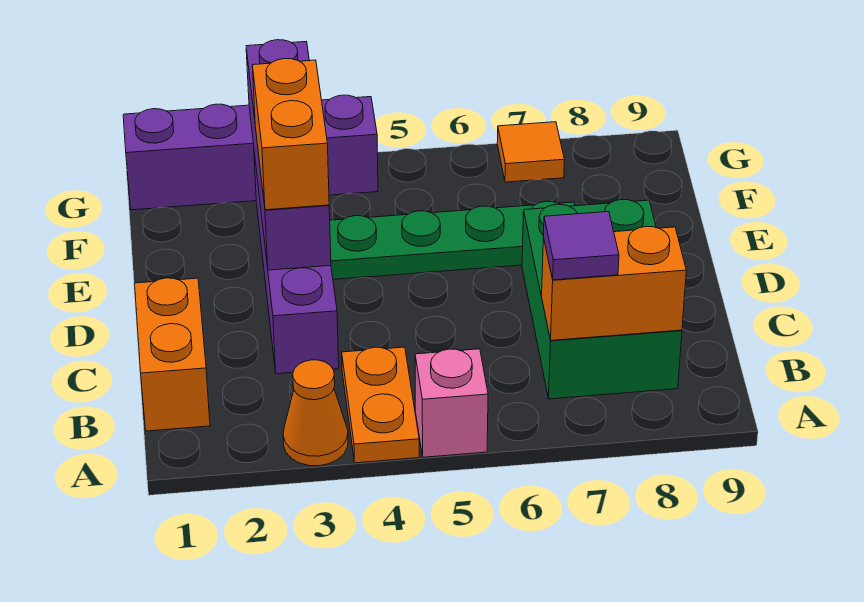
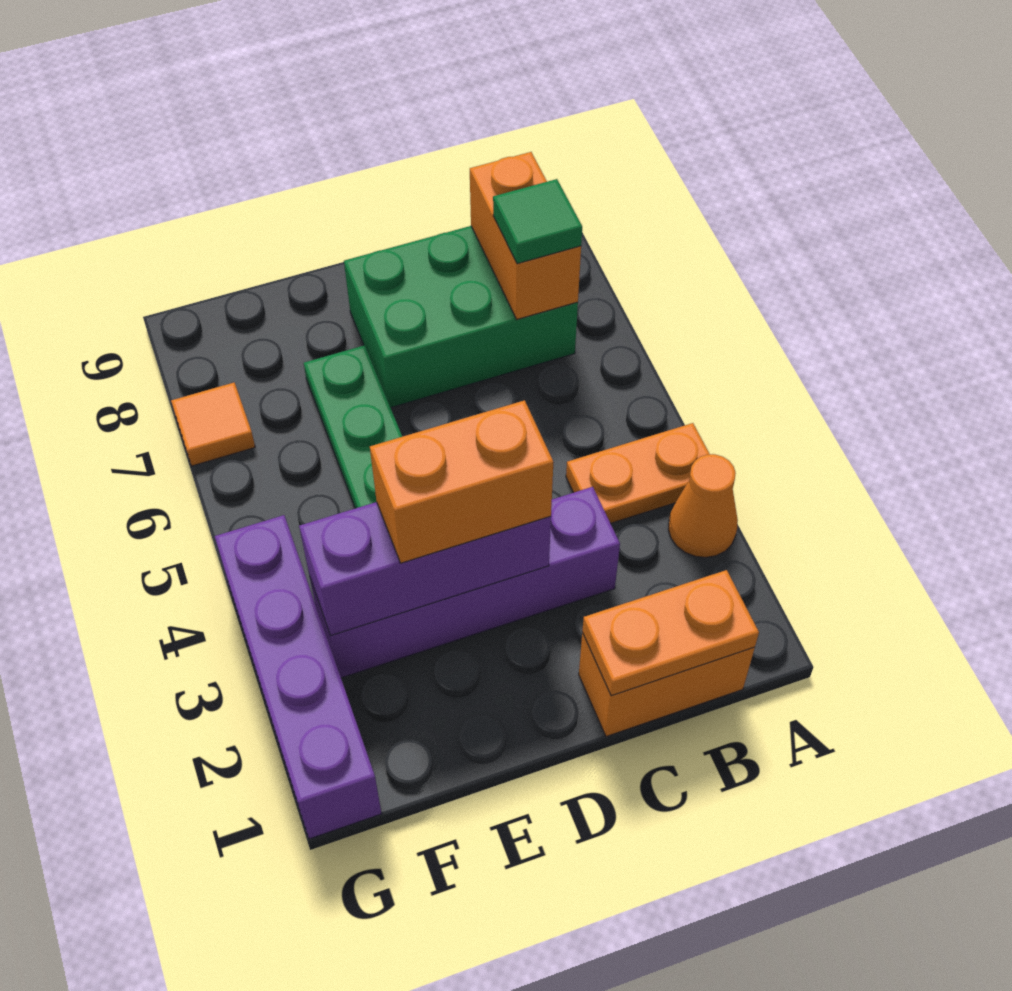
pink brick A5 level 1 -> none
none -> orange plate B1:C1 level 2
purple tile B7 level 3 -> green tile B7 level 3
purple brick D3:G3 level 2 -> purple brick D3:F3 level 2

